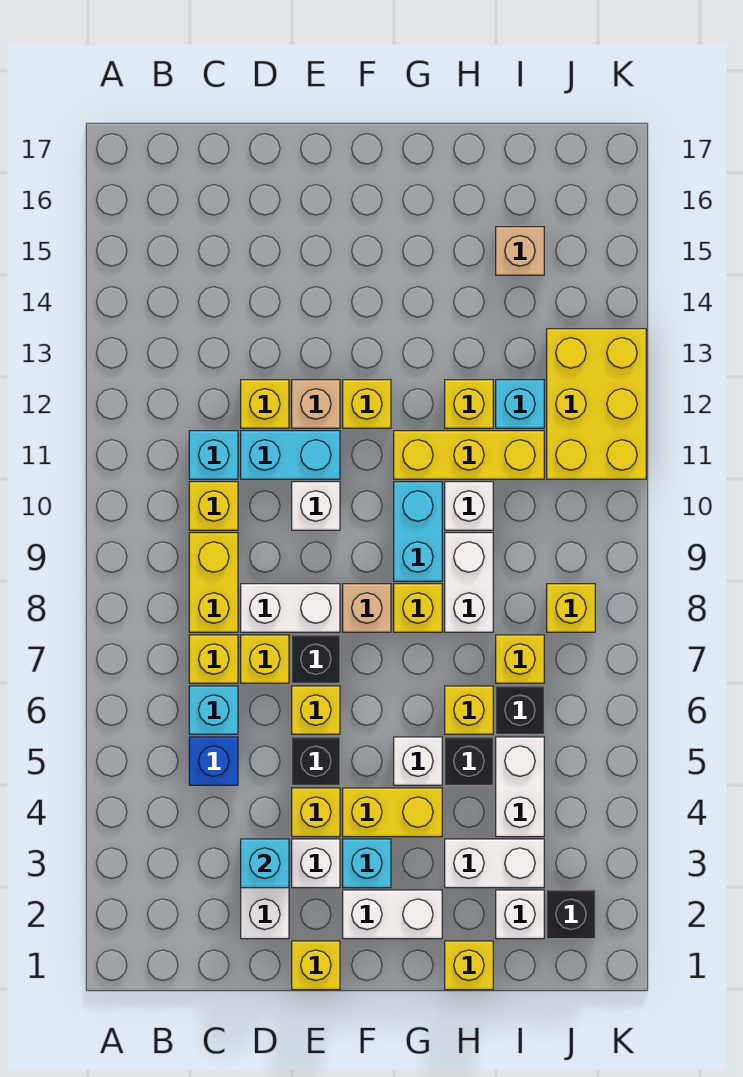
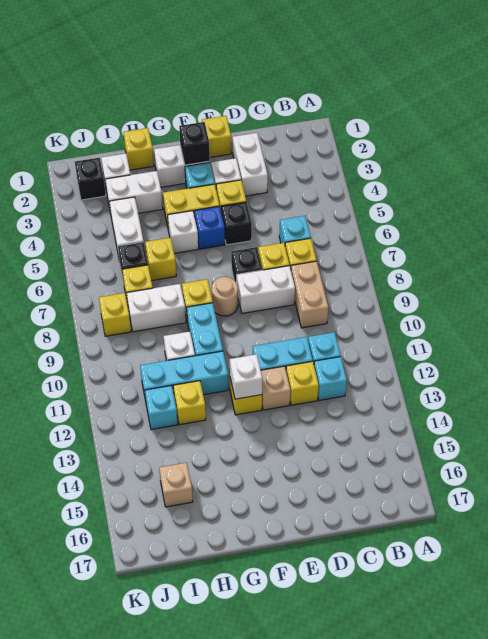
blue brick C5 level 1 -> blue brick F5 level 1
yellow brick C8:C9 level 1 -> tan brick C8:C9 level 1
yellow brick C10 level 1 -> none
cyan brick D3 level 2 -> cyan brick C12 level 1
yellow brick E6 level 1 -> none
white brick E10 level 1 -> white brick F12 level 2
tan brick F8 level 1 -> tan round brick F8 level 1
yellow brick G11:I11 level 1 -> cyan brick G11:I11 level 1
black brick H5 level 1 -> black brick F2 level 2
white brick H8:H9 level 1 -> white brick H8:I8 level 1
yellow brick J11:K13 level 1 -> none

